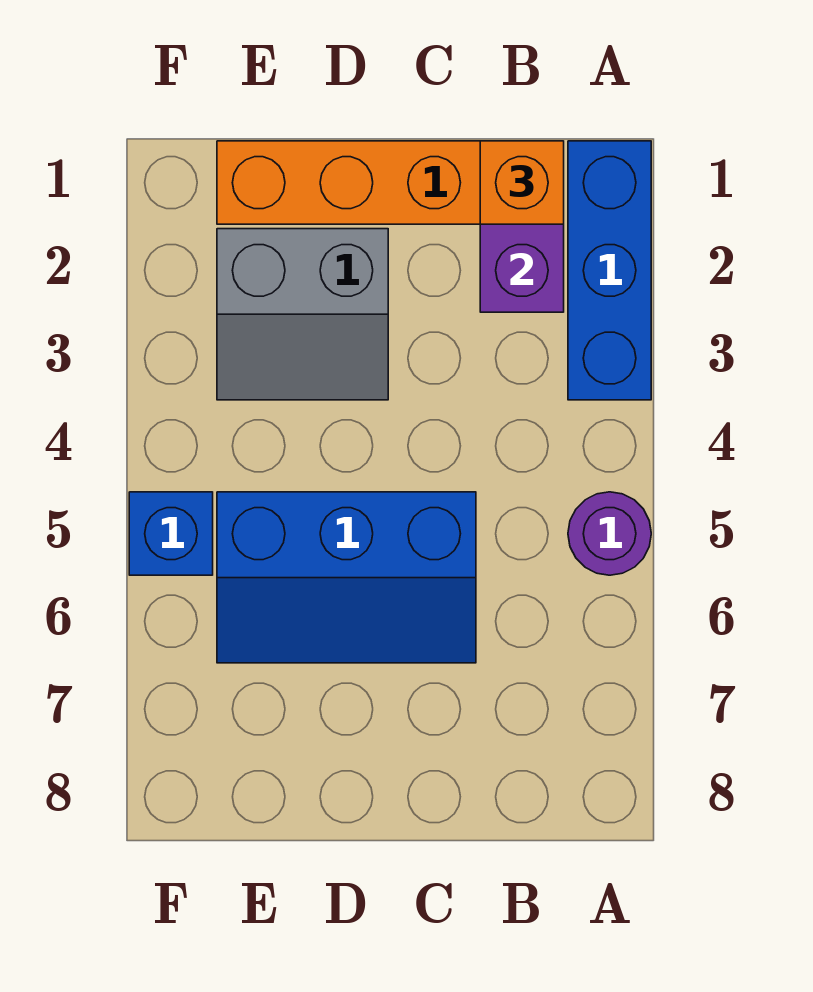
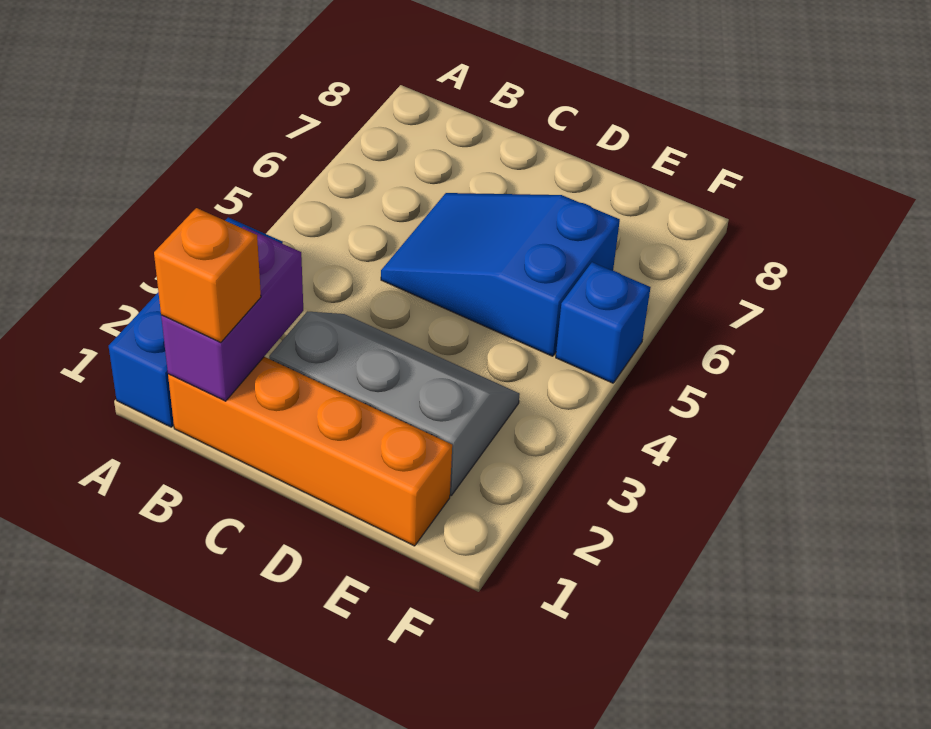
purple round brick A5 level 1 -> none
blue slope C5:E6 level 1 top 5 -> blue slope C5:E6 level 1 top E
grey slope D2:E3 level 1 top 2 -> grey slope C2:E3 level 1 top 2

